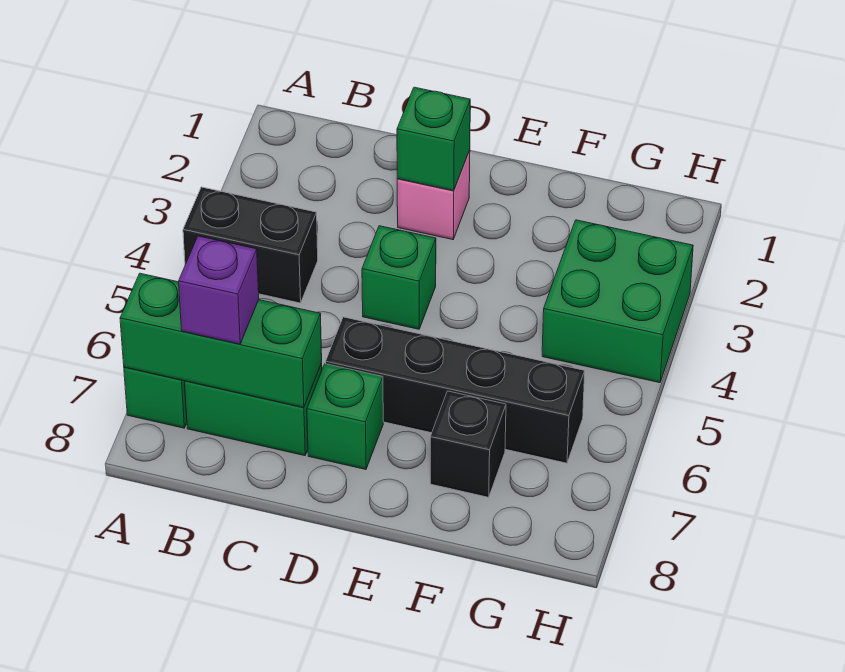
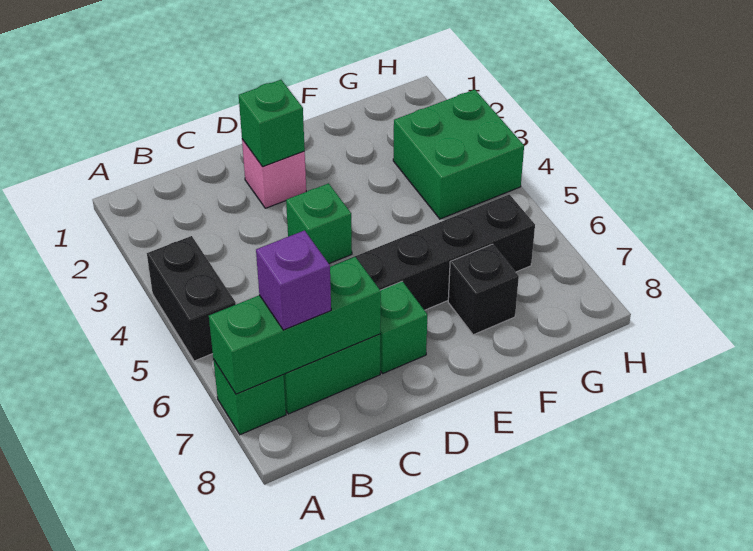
black brick A4:B4 level 1 -> black brick A4:A5 level 1

